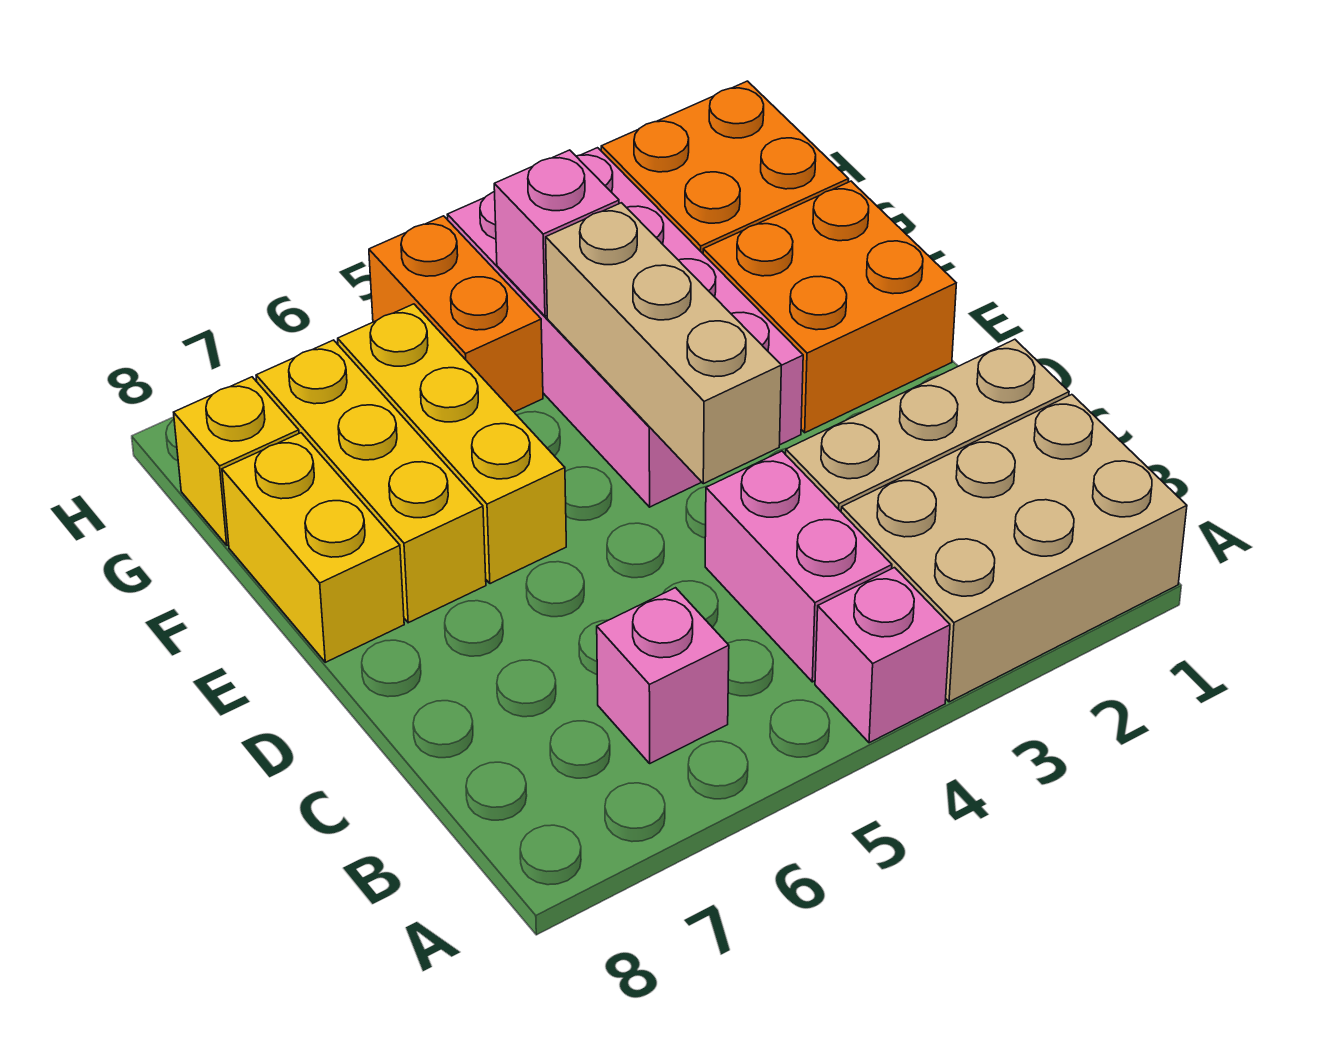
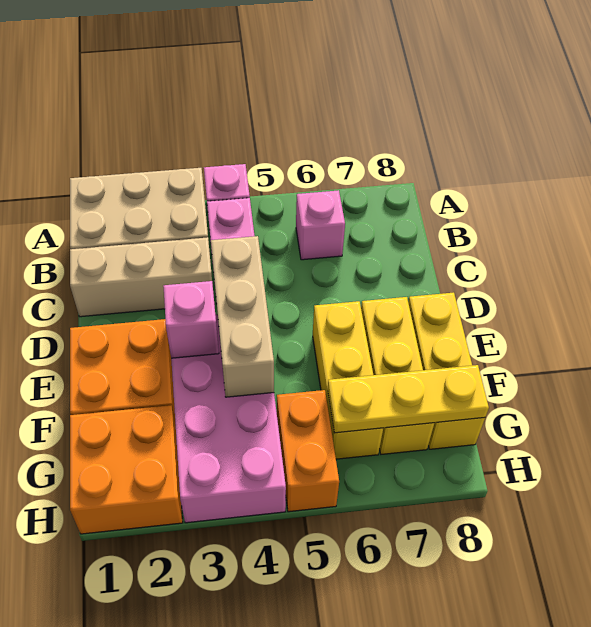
pink brick G4 level 2 -> pink brick E3 level 2
none -> yellow plate G6:G8 level 2

